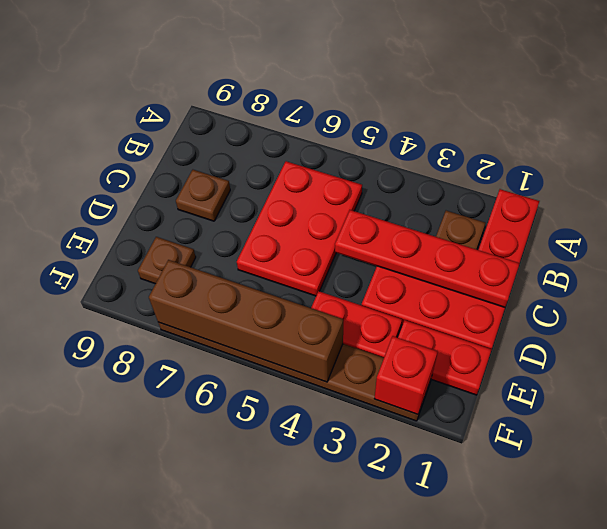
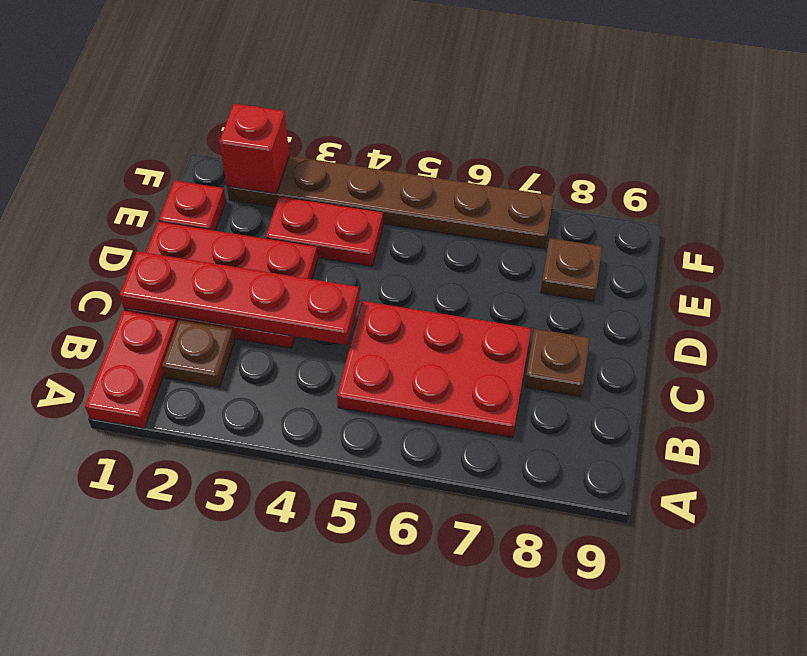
red plate B5:D6 level 1 -> red plate B5:C7 level 1
red plate E1:E2 level 1 -> red plate E1 level 1
brown brick F4:F7 level 2 -> none

